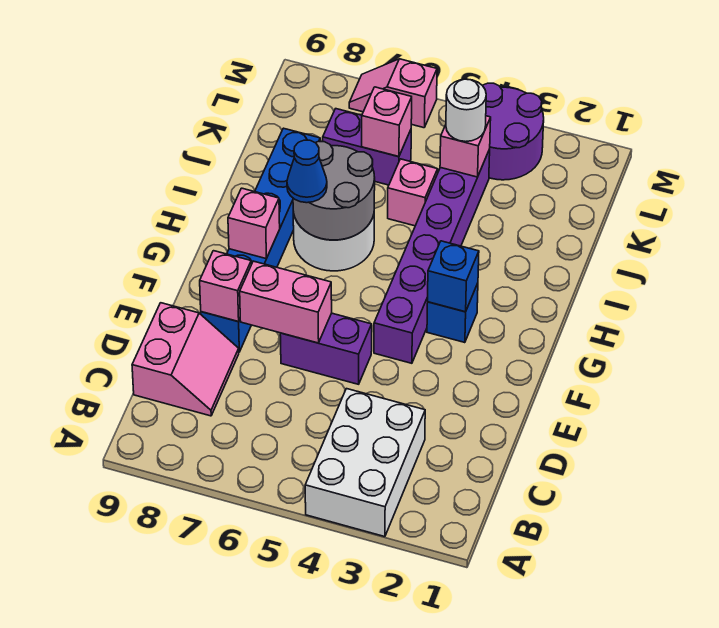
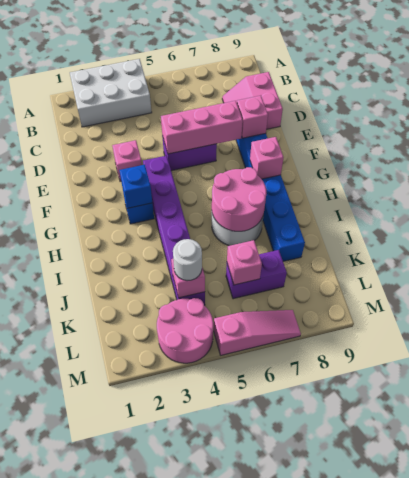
white brick A3:C4 level 1 -> white brick A2:B4 level 1
pink brick E6:E7 level 2 -> pink brick E5:E7 level 2
grey round brick H6:I7 level 2 -> pink round brick H6:I7 level 2
blue cone H7 level 3 -> none
pink brick J5 level 1 -> pink brick E3 level 1
purple round brick L3:M4 level 1 -> pink round brick L3:M4 level 1
pink slope M6:M7 level 1 top 6 -> pink slope M5:M7 level 1 top 5

